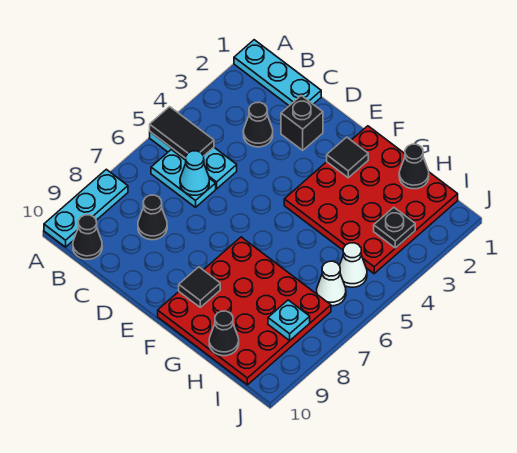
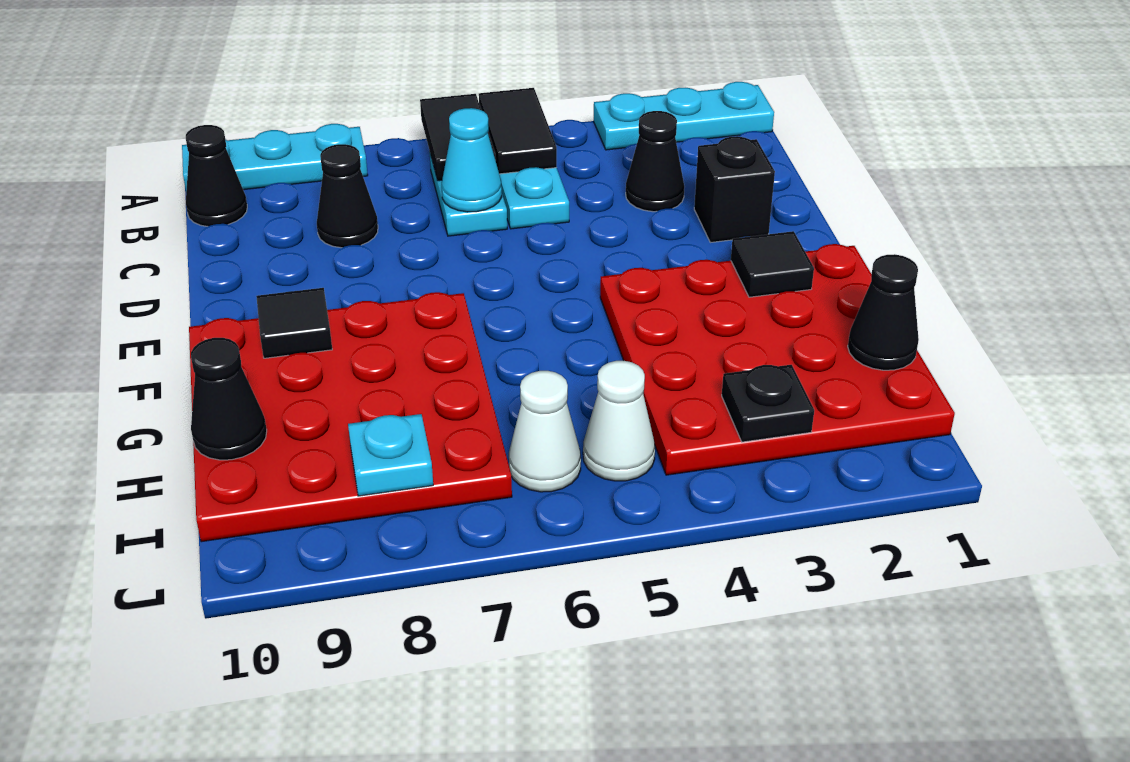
cyan plate A1:C1 level 1 -> cyan plate A1:A3 level 1
none -> black tile A6:B6 level 2

